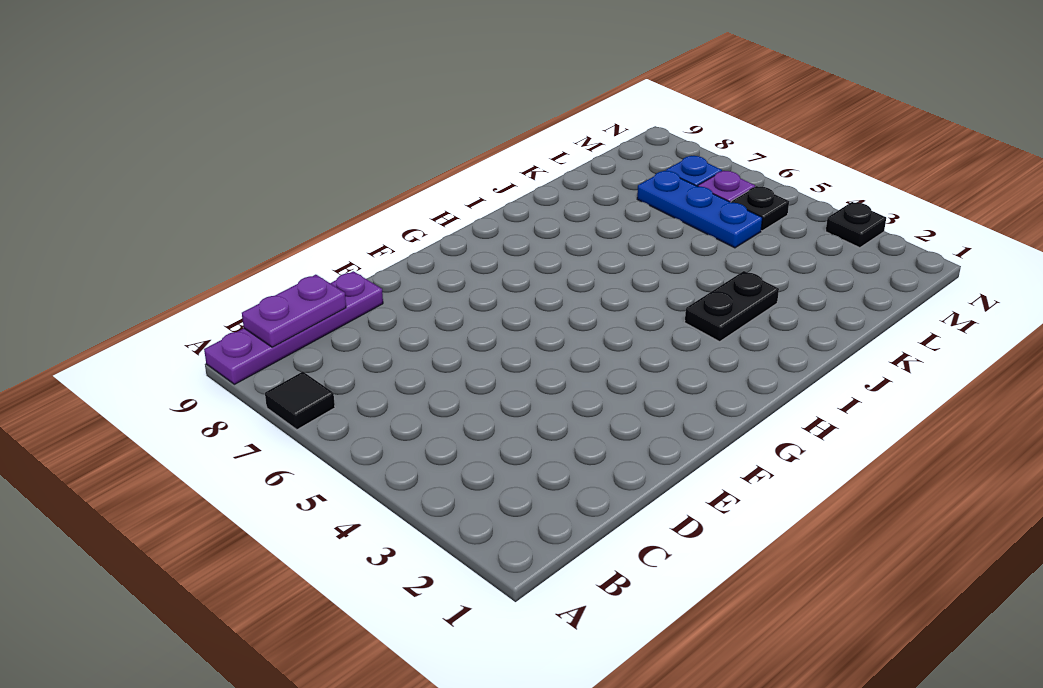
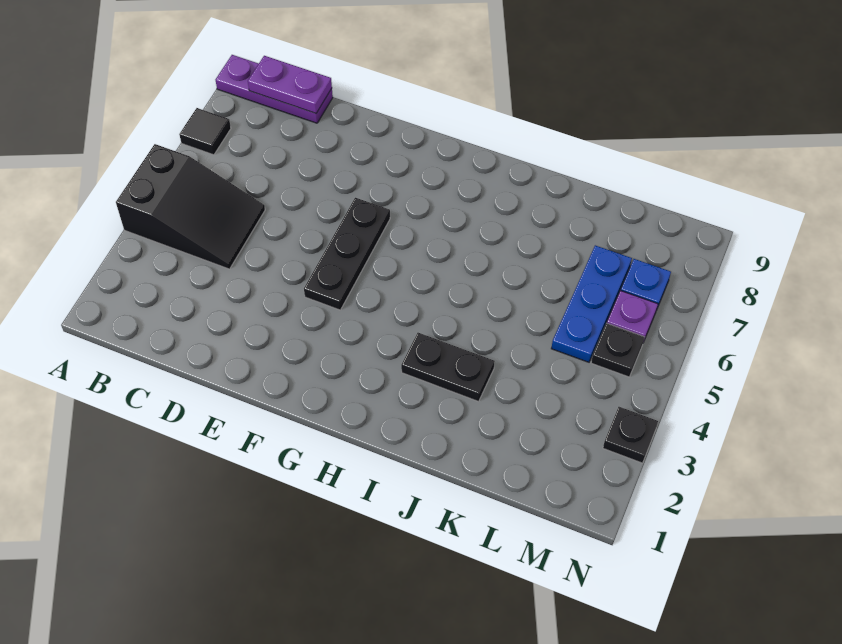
none -> black slope A4:C5 level 1 top A
purple plate A9:D9 level 1 -> purple plate A9:C9 level 1
none -> black plate F4:F6 level 1

